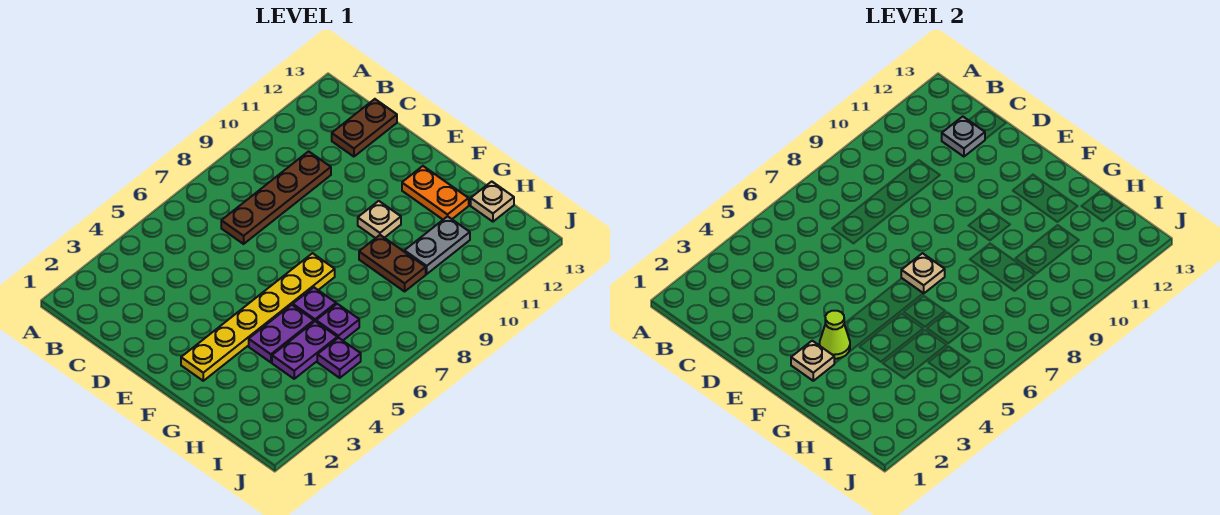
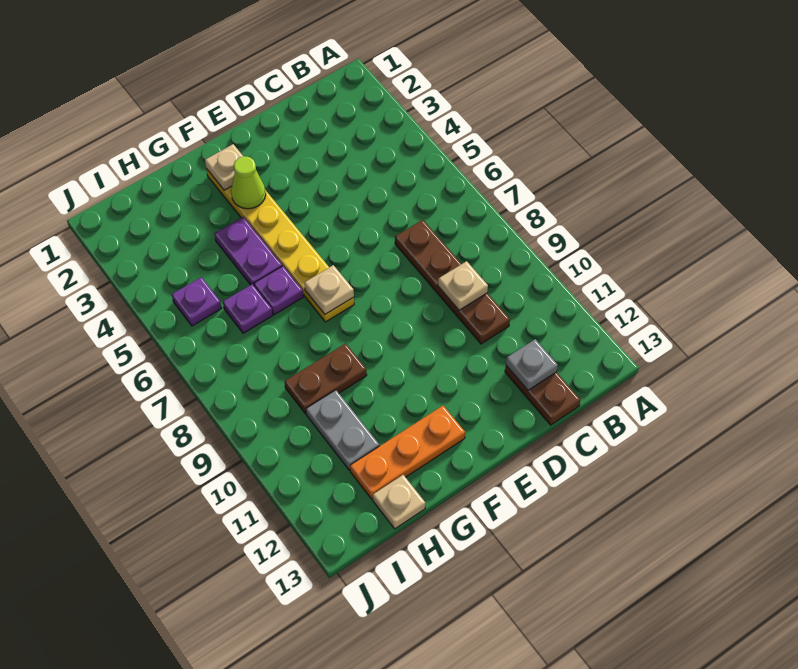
tan plate F10 level 1 -> tan plate C9 level 2
orange plate F12:G12 level 1 -> orange plate F12:H12 level 1
purple plate H4:H5 level 1 -> none

